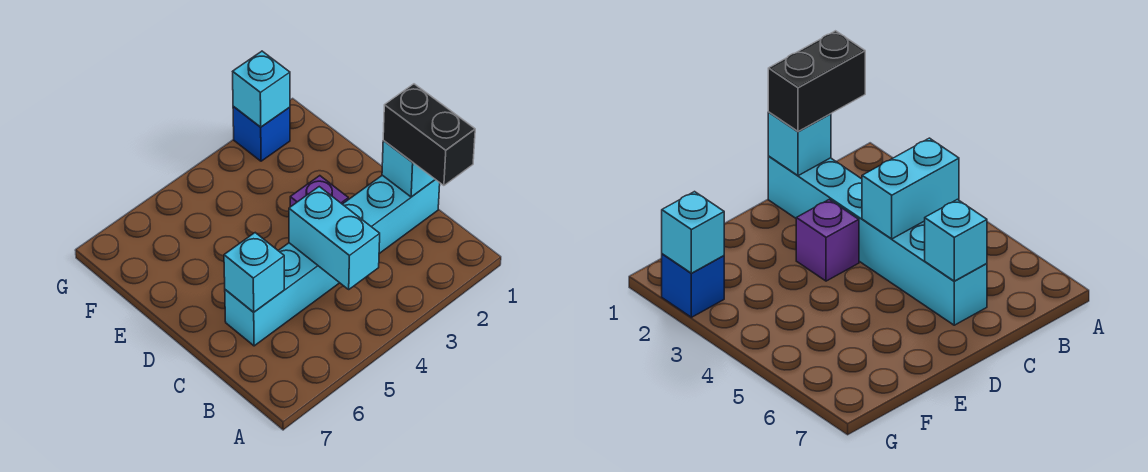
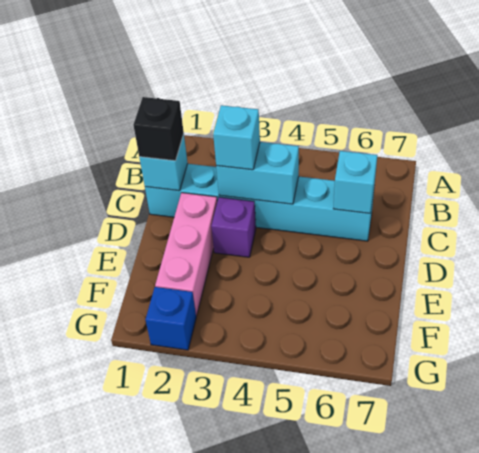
black brick B1:C1 level 3 -> black brick C1 level 3
cyan brick B4:C4 level 2 -> cyan brick C3:C4 level 2
none -> pink brick D2:F2 level 1
cyan brick G2 level 2 -> cyan brick C3 level 3

